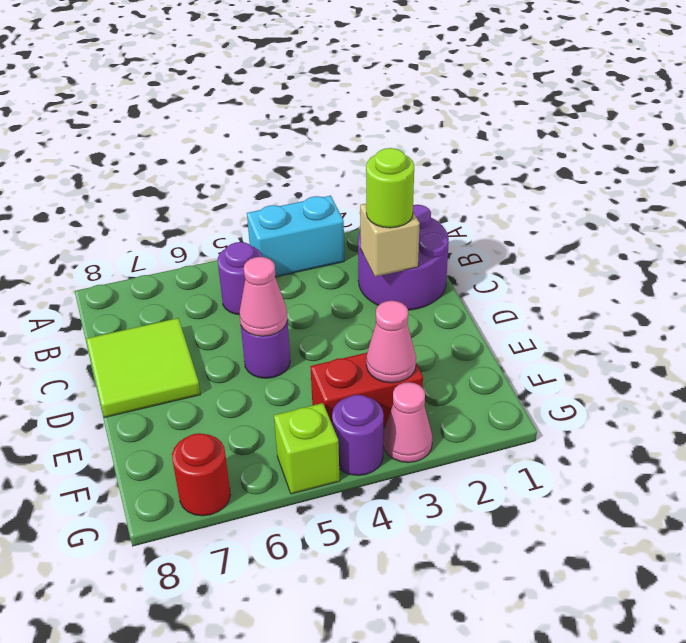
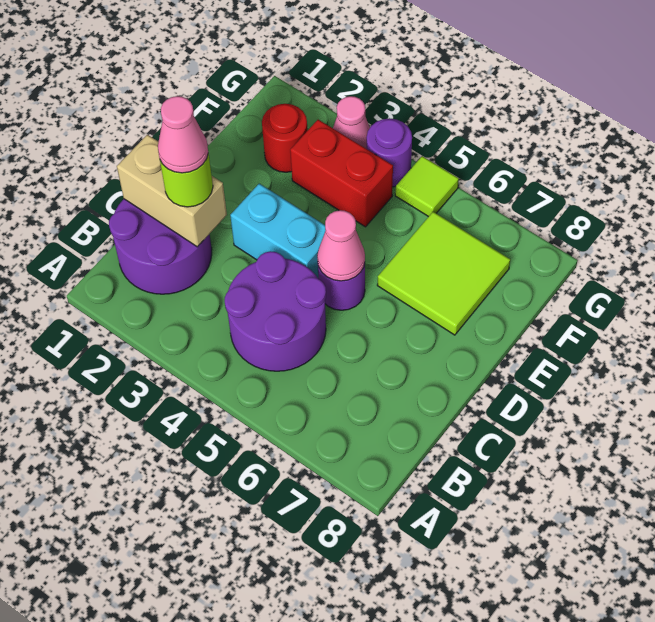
cyan brick A3:A4 level 1 -> cyan brick D3:D4 level 1
purple round brick B5 level 1 -> purple round brick B4:C5 level 1
tan brick C2 level 2 -> tan brick C1:C2 level 2
lime tile C7:D8 level 1 -> lime tile E6:F7 level 1
pink cone F3 level 2 -> pink cone C2 level 4
lime brick G5 level 1 -> lime tile G5 level 1
red round brick G7 level 1 -> red round brick F2 level 1

